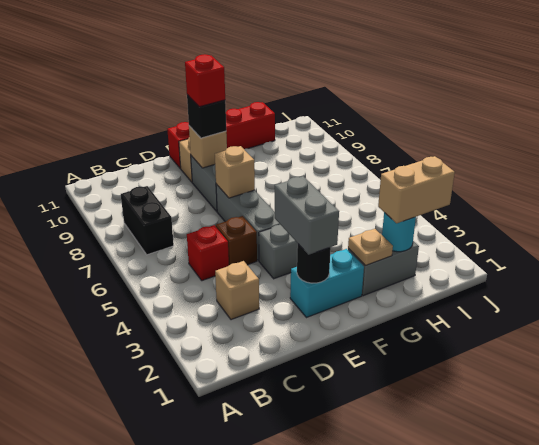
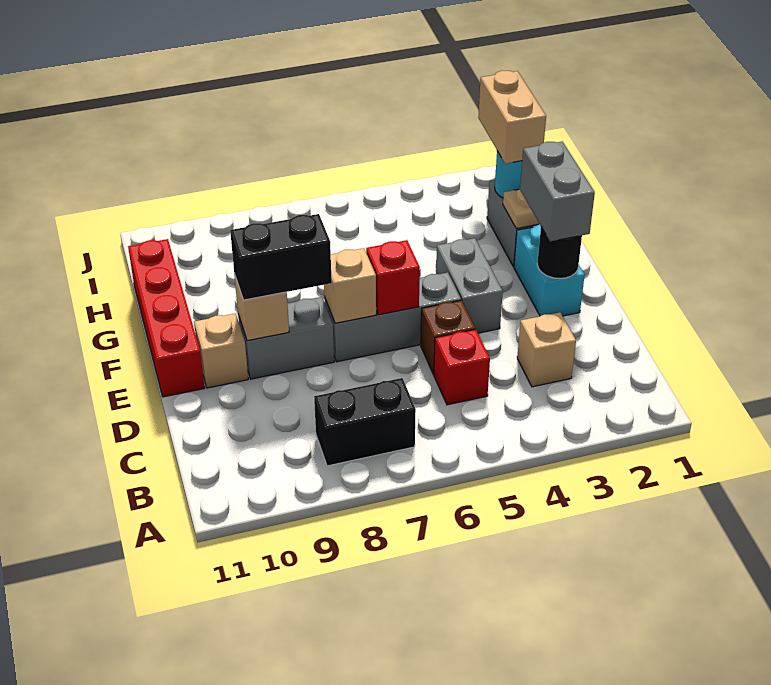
grey brick E2:E3 level 3 -> grey brick E2:F2 level 3
black brick E9 level 3 -> black brick E8:E9 level 3
red brick E9 level 4 -> red brick E6 level 2

